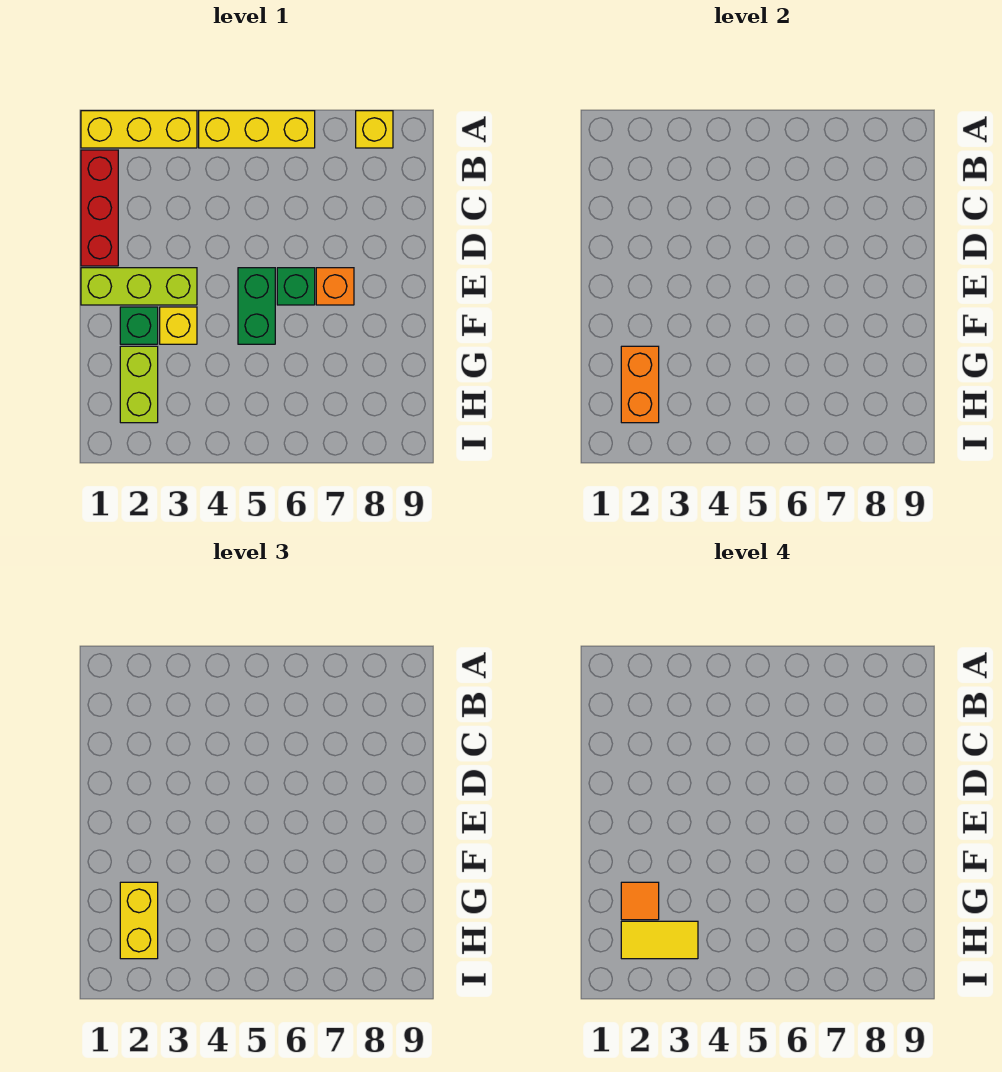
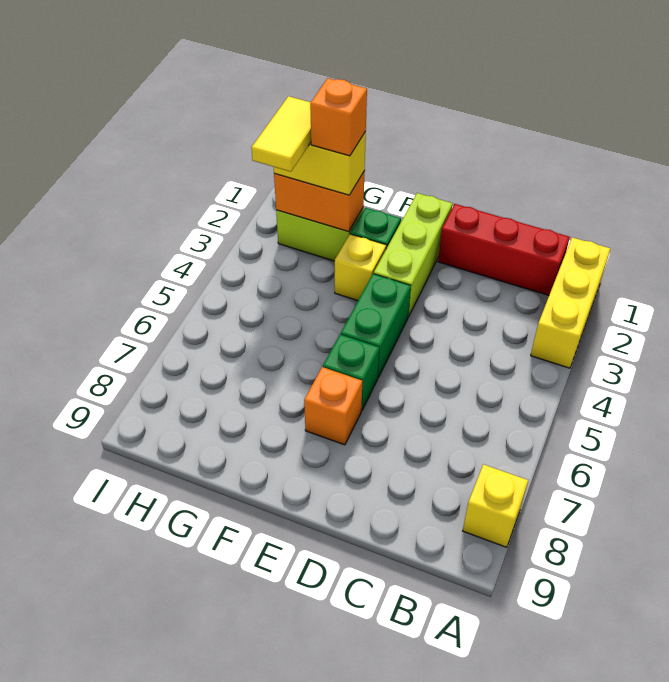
yellow brick A4:A6 level 1 -> none
green brick E5:F5 level 1 -> green brick E4:E5 level 1
orange tile G2 level 4 -> orange brick G2 level 4

